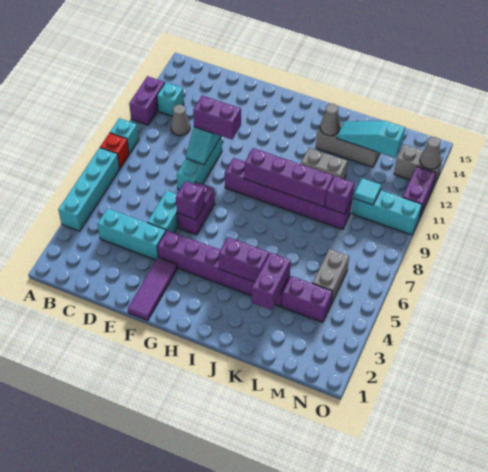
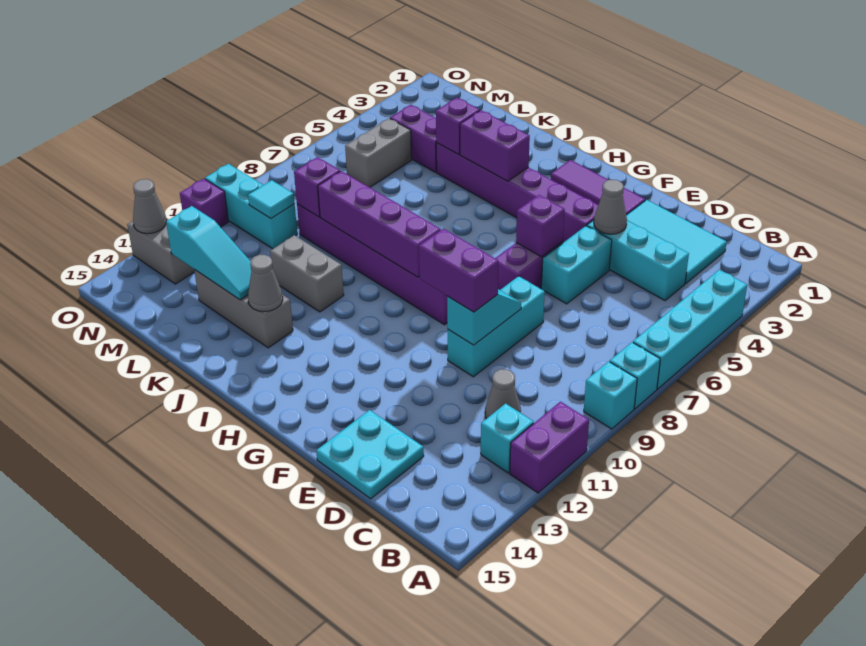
red brick A8 level 1 -> cyan brick A8 level 1
none -> cyan tile C2:E3 level 1
none -> cyan plate D14:E15 level 1
none -> grey cone E4 level 2
purple tile F1:F3 level 1 -> purple tile F2:H2 level 1
purple brick K3:K4 level 2 -> purple brick K4 level 2
purple brick O11:O12 level 1 -> purple brick O11 level 1

